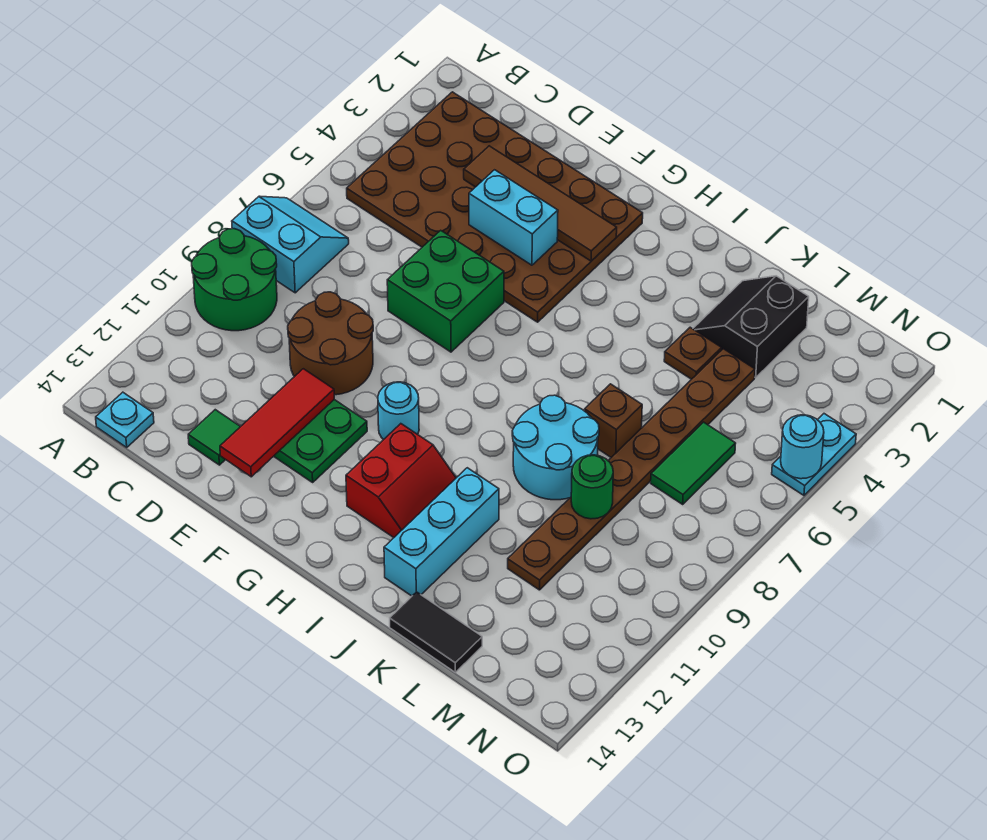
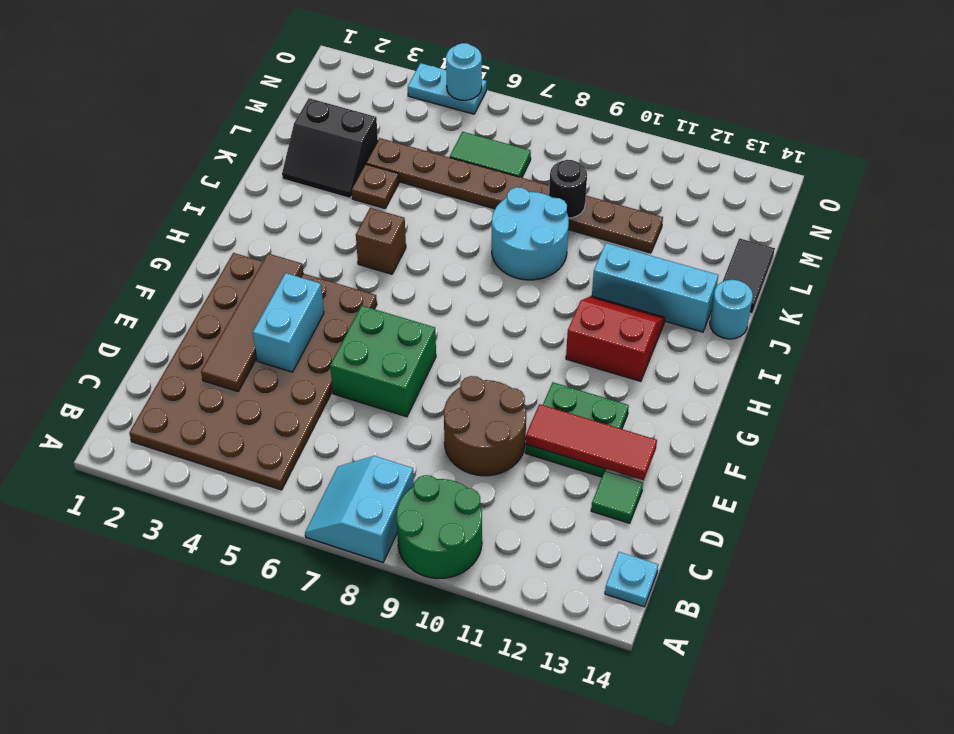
cyan round brick G10 level 1 -> cyan round brick J14 level 1
brown brick K7 level 1 -> brown brick I5 level 1
green round brick L9 level 2 -> black round brick L9 level 2

